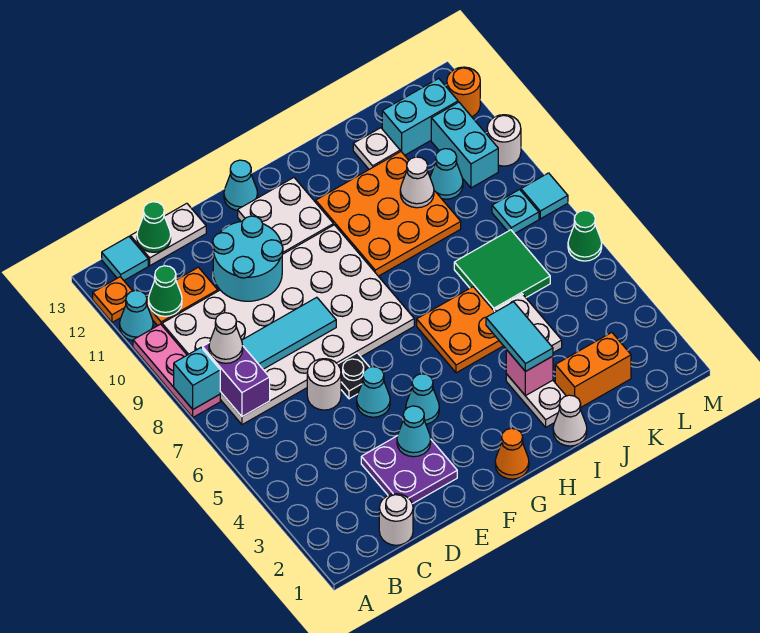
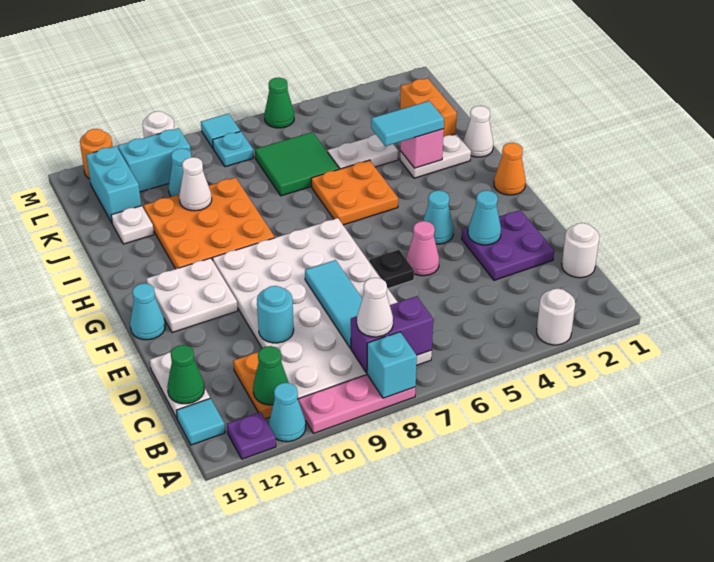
orange plate A12 level 1 -> purple plate A12 level 1
white round brick D6 level 1 -> white round brick A3 level 1
cyan round brick D10:E11 level 2 -> cyan round brick D10 level 2
cyan cone E5 level 1 -> pink cone E5 level 1

